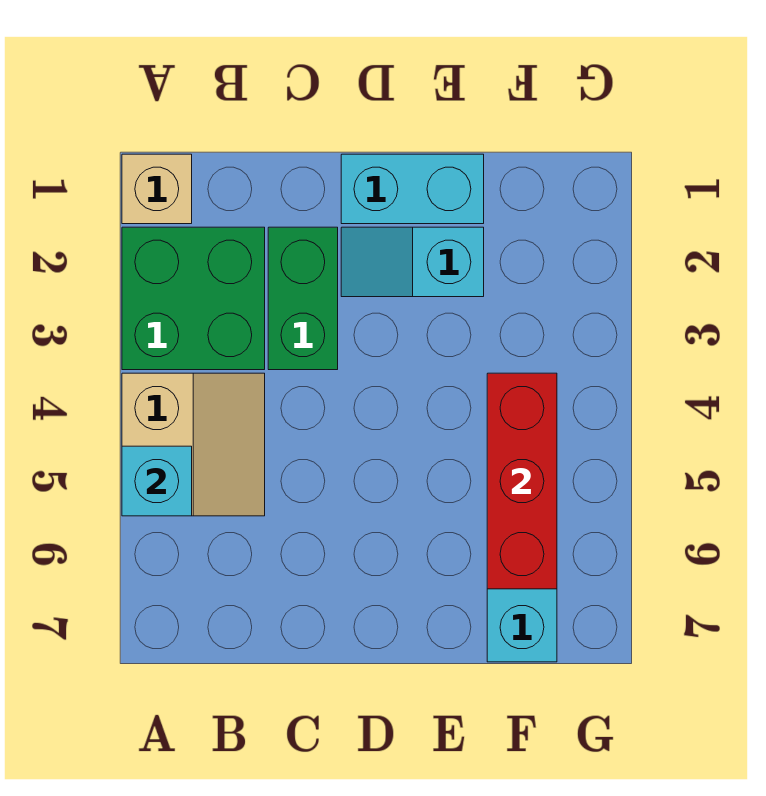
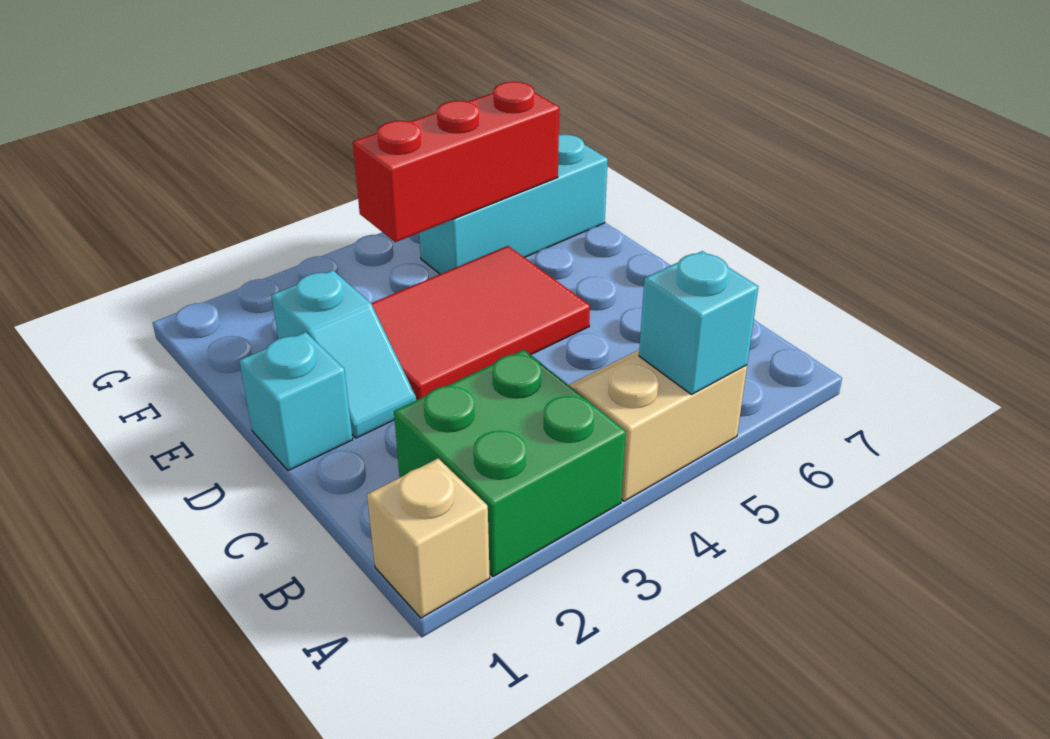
green brick C2:C3 level 1 -> none
cyan brick D1:E1 level 1 -> cyan brick D1 level 1
none -> red tile D3:E5 level 1

